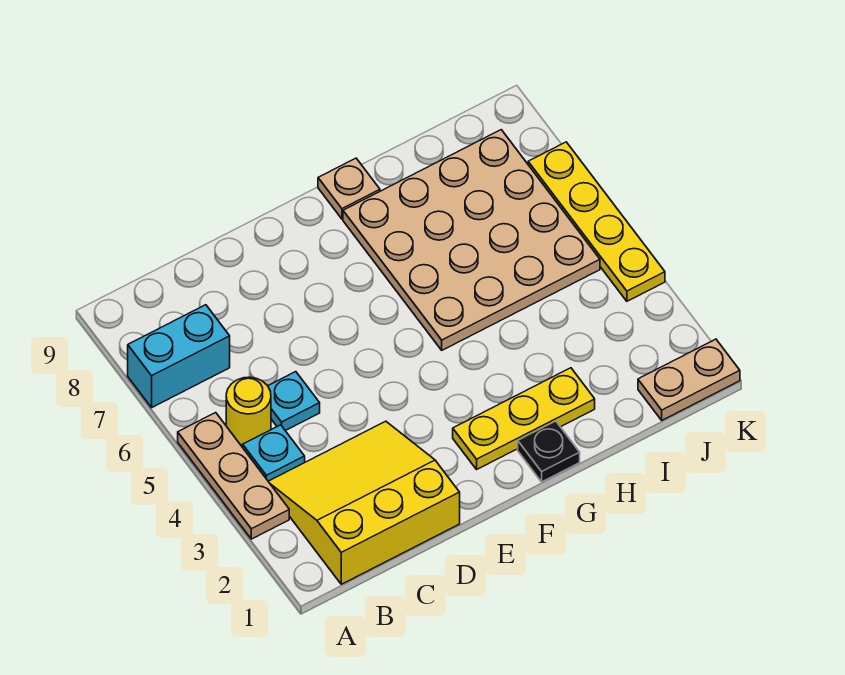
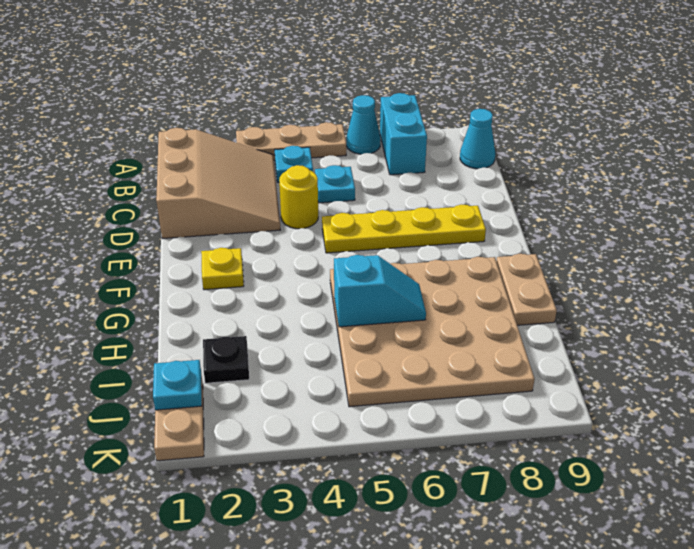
none -> cyan cone A6 level 1
yellow slope B1:D3 level 1 top 1 -> tan slope B1:D3 level 1 top 1
yellow round brick B5 level 1 -> yellow round brick D4 level 1
none -> cyan cone B9 level 1
yellow plate F2:H2 level 1 -> yellow plate F2 level 1
black plate G1 level 1 -> black plate I2 level 1
tan plate G9 level 1 -> tan plate G9:H9 level 1
none -> cyan slope H5:H6 level 2 top 5
none -> cyan plate J1 level 2
yellow plate K4:K7 level 1 -> yellow plate E5:E8 level 1

